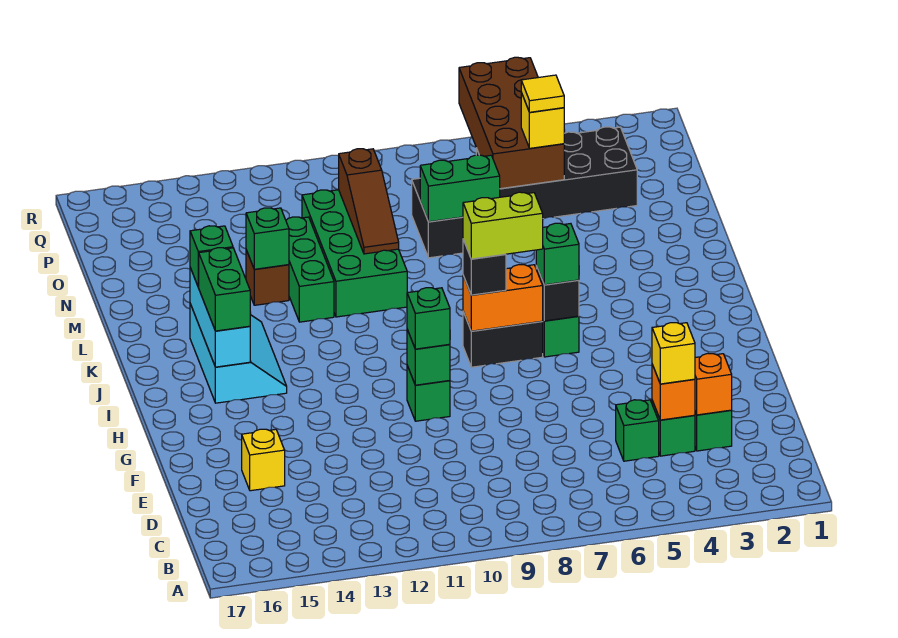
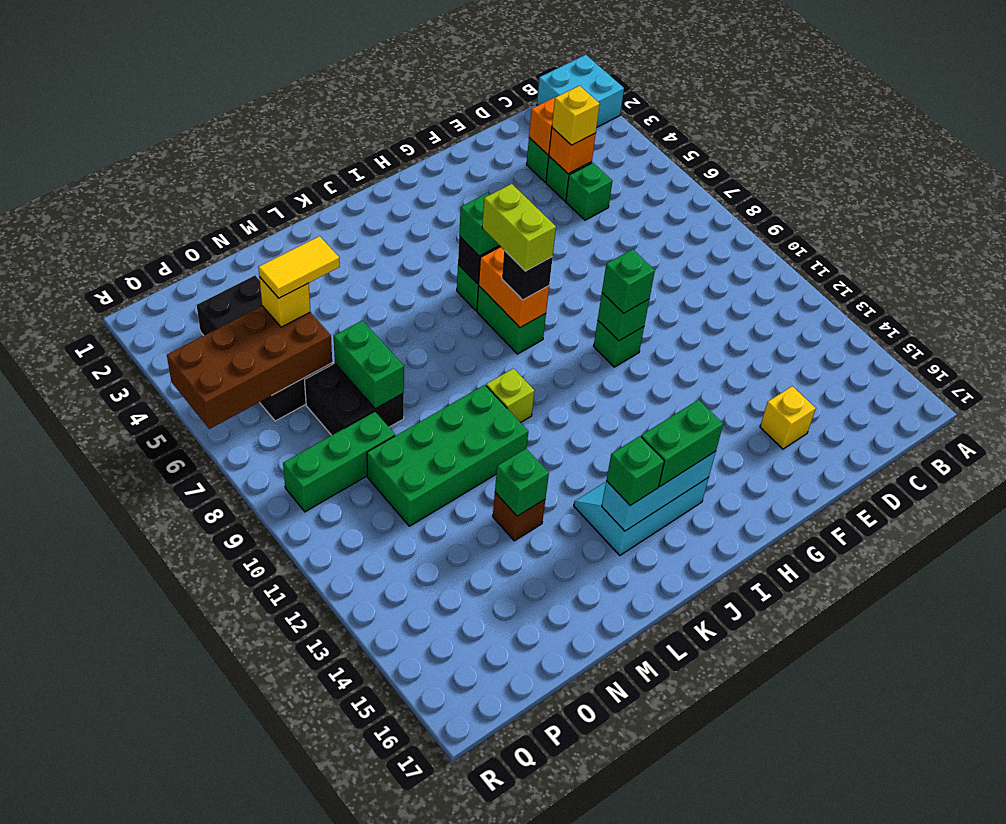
none -> cyan brick A1:B2 level 1
black brick I7:I8 level 1 -> green brick I7:I8 level 1
none -> lime brick K10 level 1
green brick L12:N12 level 1 -> green brick O9:Q9 level 1
brown slope M10:O10 level 2 top O -> none
yellow tile O5 level 4 -> yellow tile N5:O5 level 4

